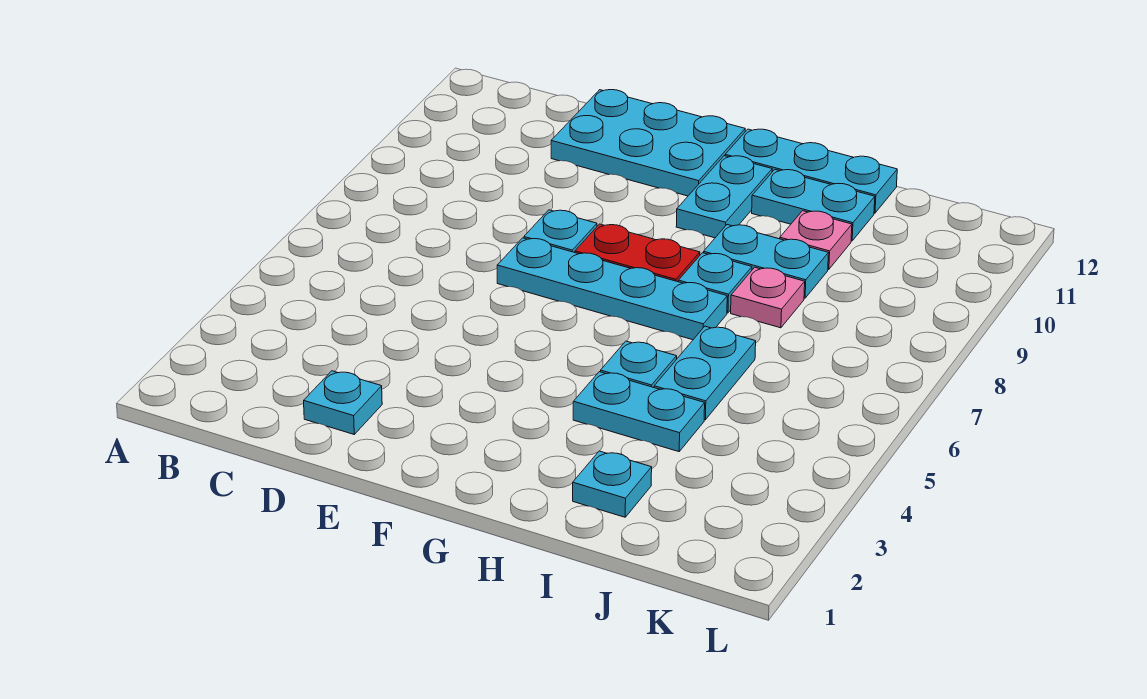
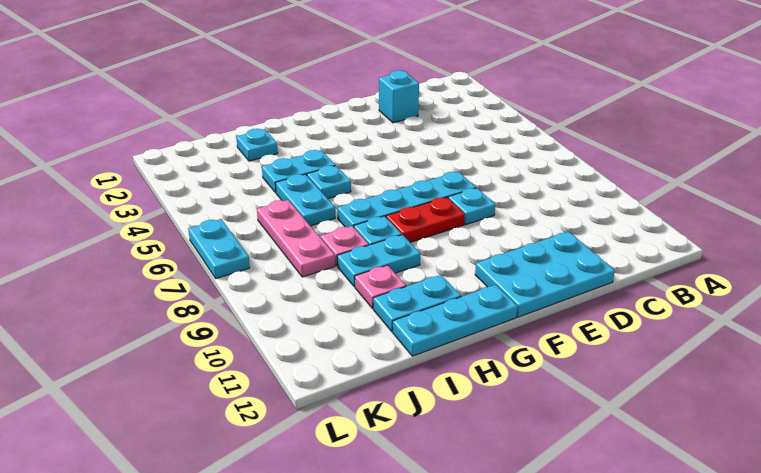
cyan plate D2 level 1 -> cyan brick D2 level 1
cyan plate G10:G11 level 1 -> cyan plate L6:L7 level 1
none -> pink plate J6:J8 level 1

